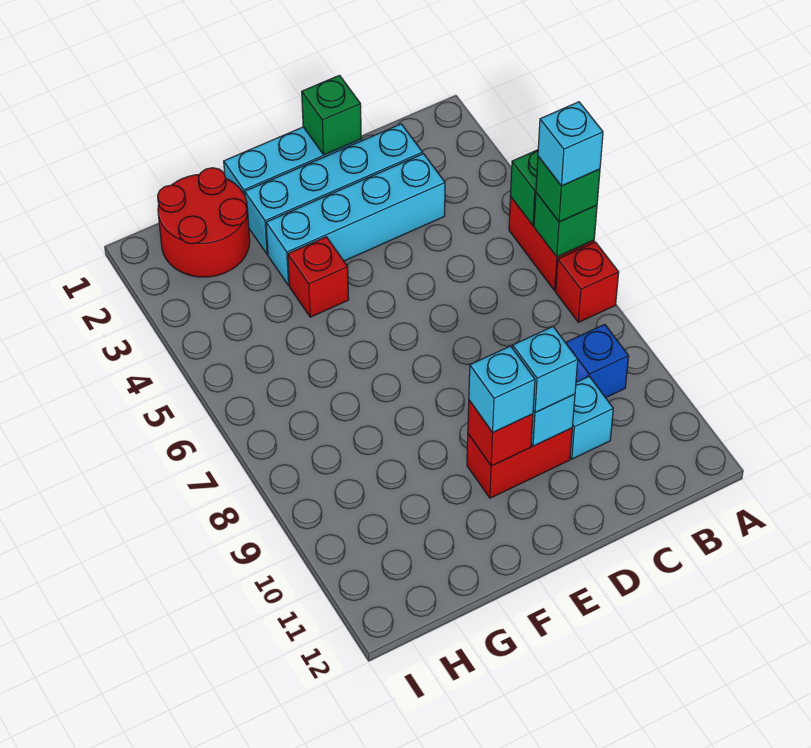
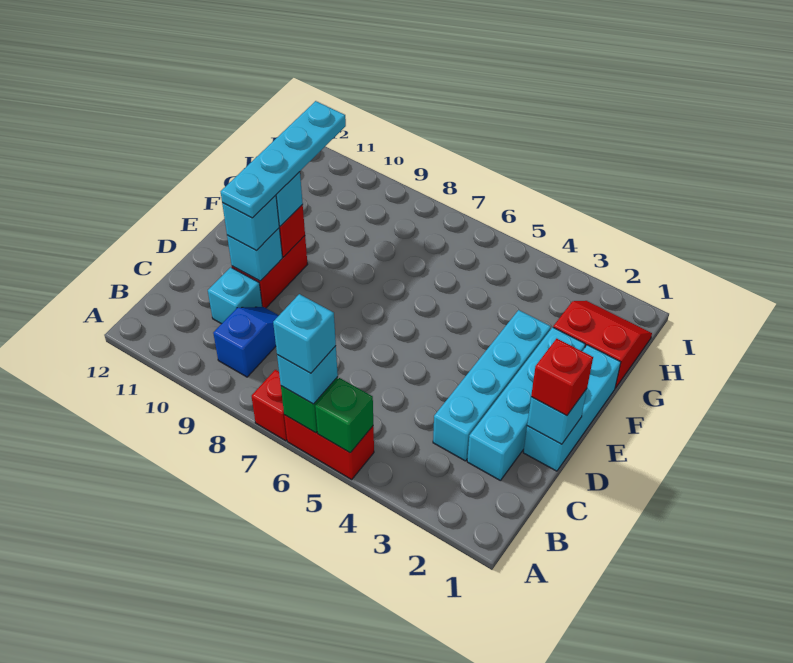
green brick A6 level 3 -> cyan brick A6 level 3
green brick D1 level 2 -> cyan brick D1 level 2
none -> cyan plate D10:G10 level 4
red brick F4 level 1 -> red brick D1 level 3
red round brick G1:H2 level 1 -> red slope G1:H2 level 1 top G

